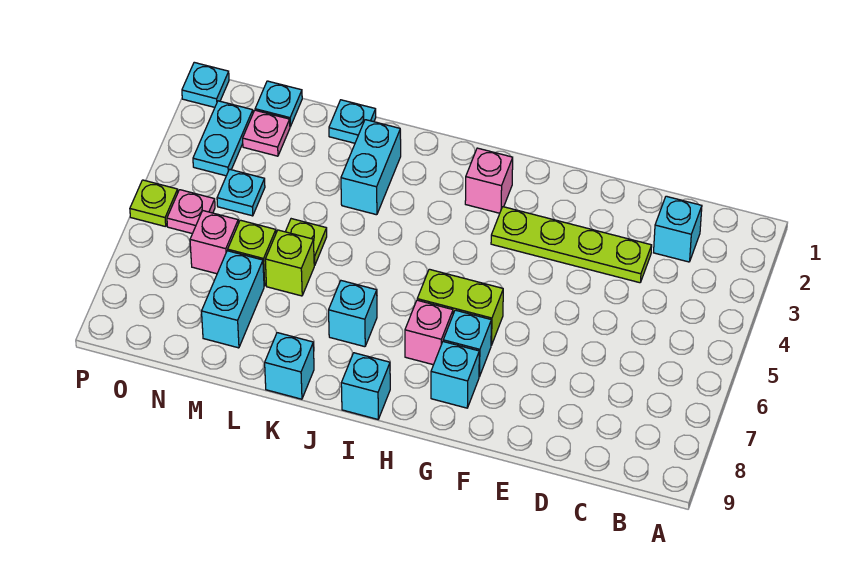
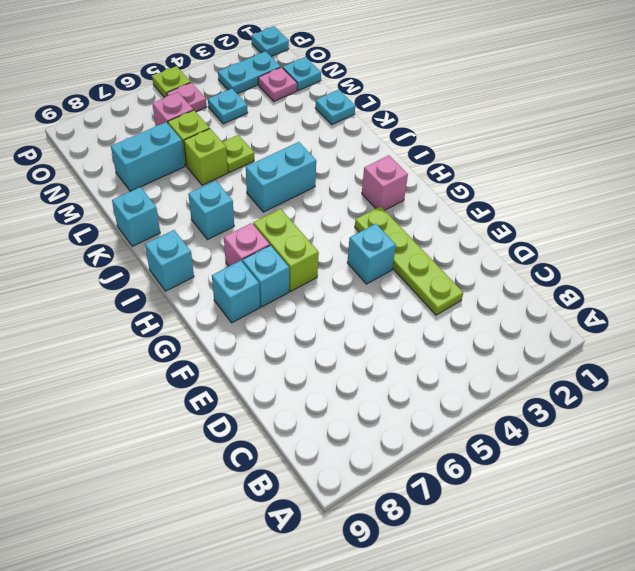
cyan brick C2 level 1 -> cyan brick F4 level 1
cyan brick K2:K3 level 1 -> cyan brick J4:J5 level 1

